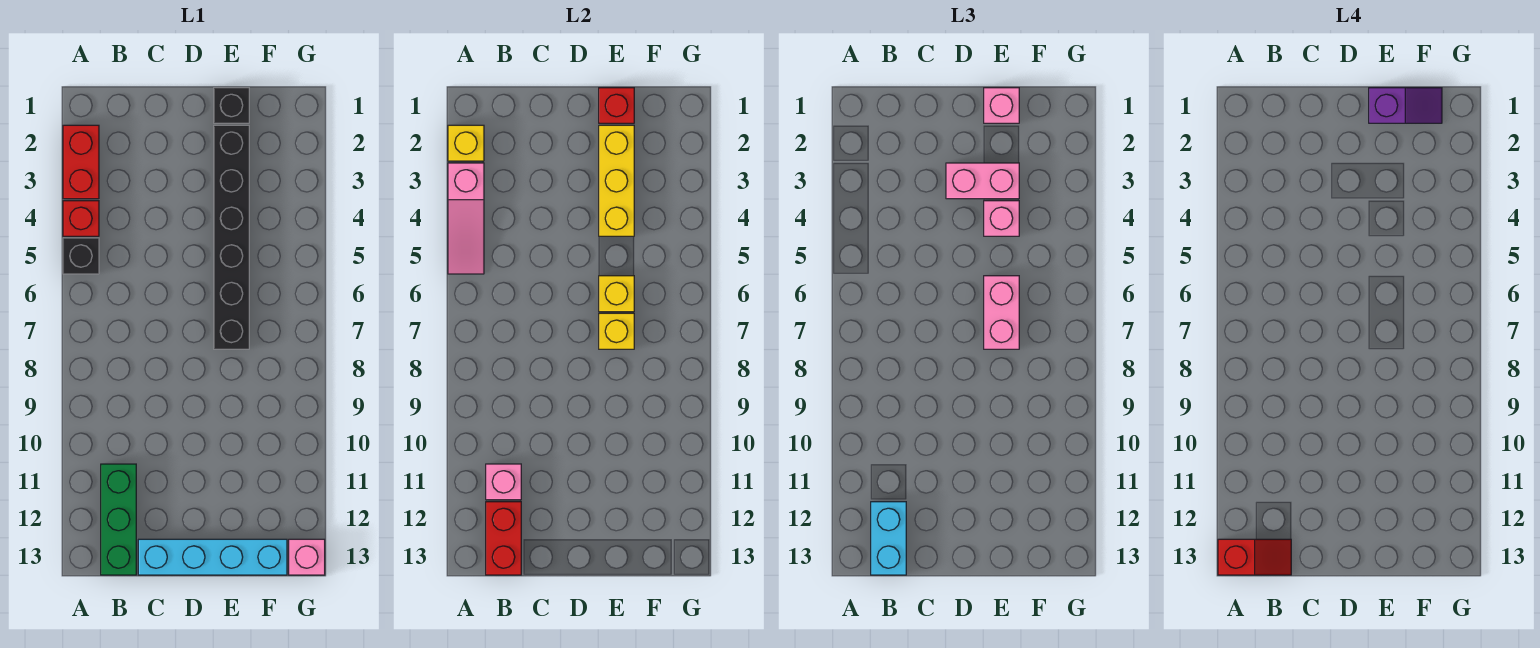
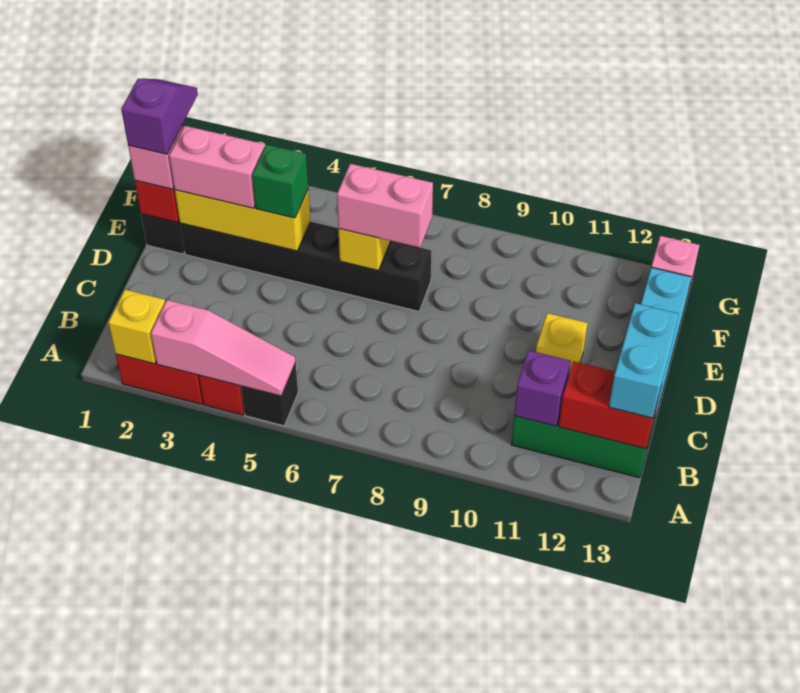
red slope A13:B13 level 4 top A -> none
pink brick B11 level 2 -> purple brick B11 level 2
cyan brick B12:B13 level 3 -> cyan brick B13:C13 level 3
pink brick D3:E3 level 3 -> pink brick E2:E3 level 3
pink brick E4 level 3 -> green brick E4 level 3
yellow brick E7 level 2 -> yellow brick D11 level 1

